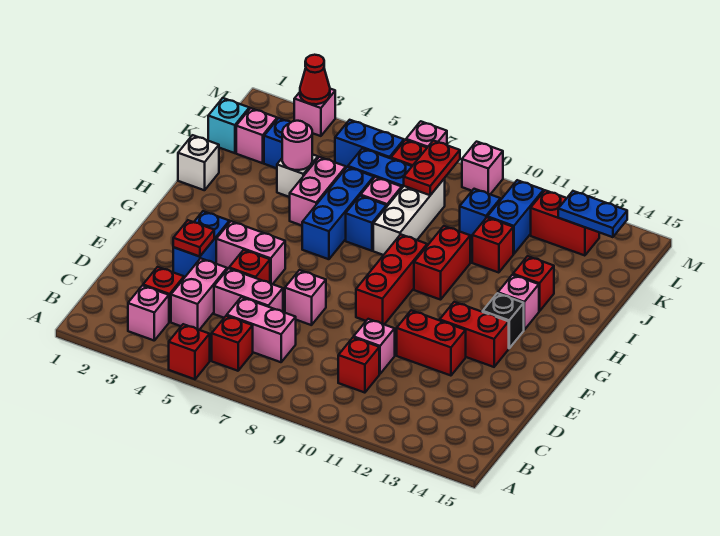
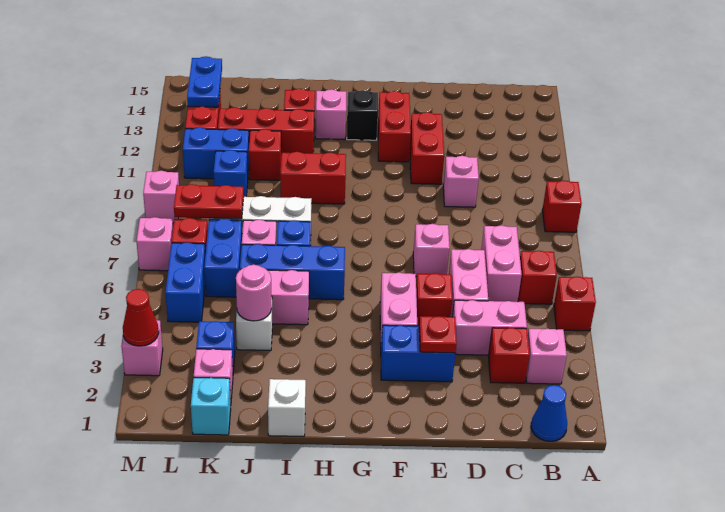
none -> blue cone B1 level 1
red brick C10 level 1 -> red brick A9 level 1
red brick F9:H9 level 1 -> red brick I12:K12 level 1

